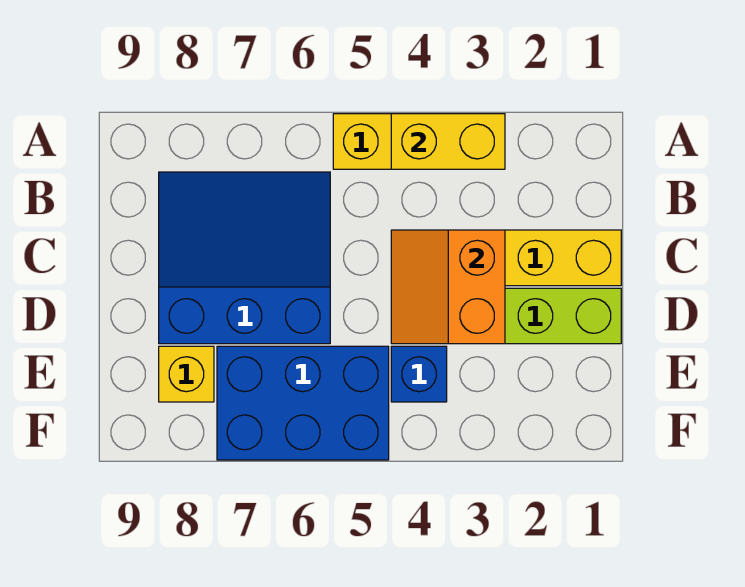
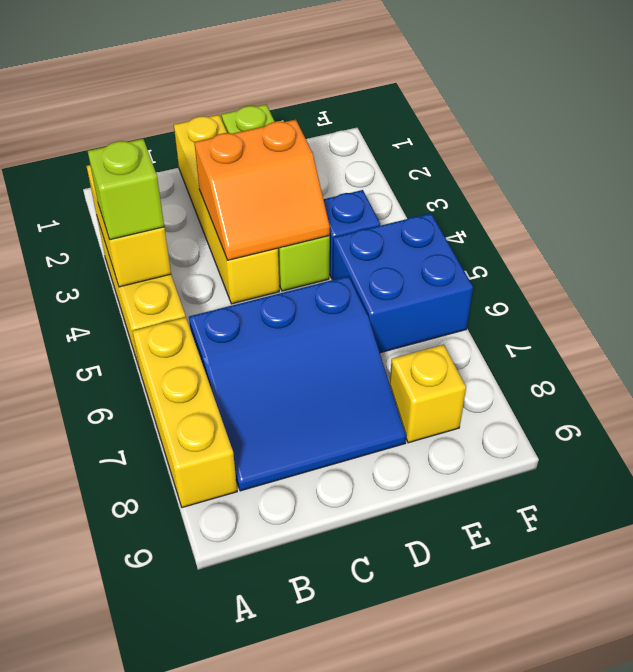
none -> lime brick A4 level 3
none -> yellow brick A6:A8 level 1
blue slope B6:D8 level 1 top D -> blue slope B6:D8 level 1 top 6
blue brick E5:F7 level 1 -> blue brick E5:F6 level 1

